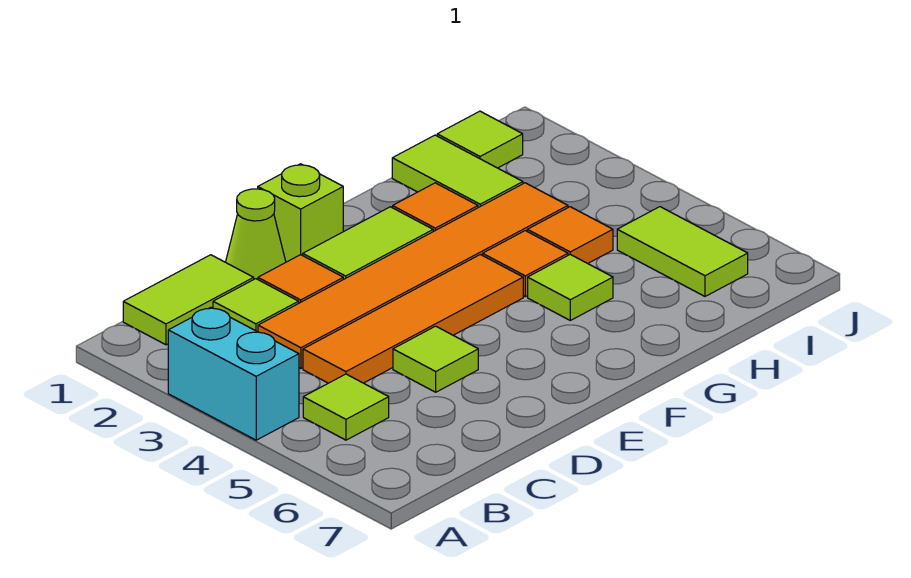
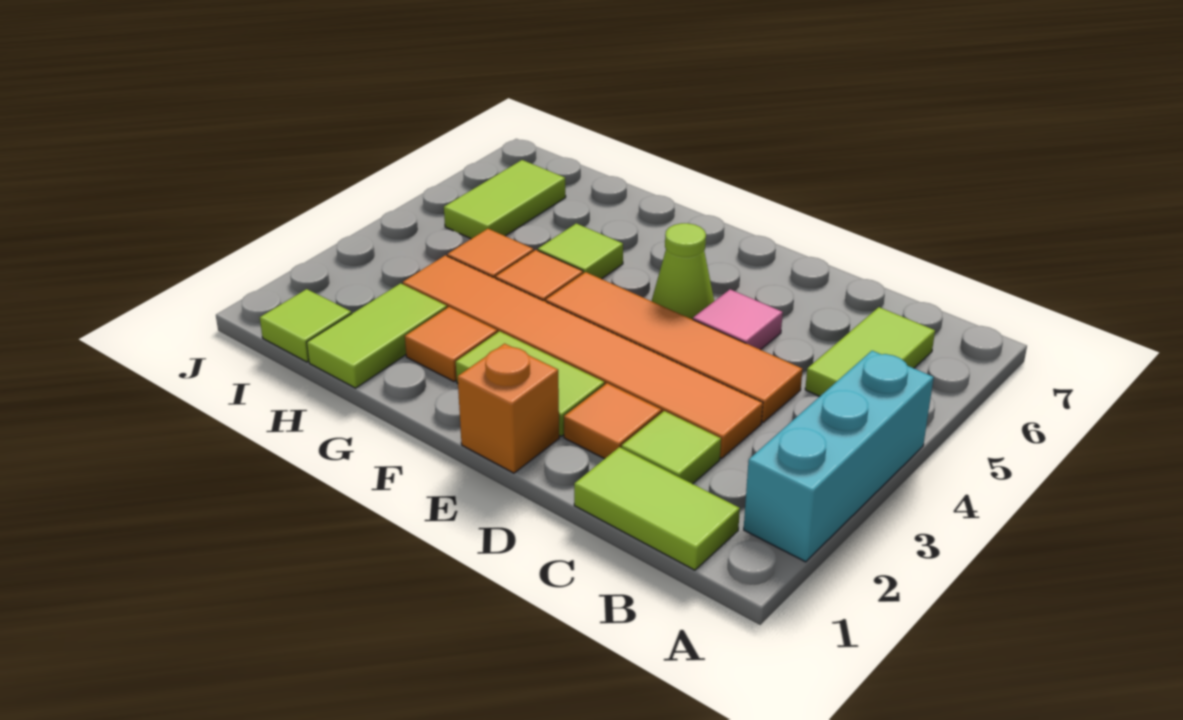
cyan brick A3:A4 level 1 -> cyan brick A2:A4 level 1
lime tile B5 level 1 -> lime tile B5:B6 level 1
lime cone D1 level 1 -> lime cone E5 level 1
lime tile D5 level 1 -> pink tile D5 level 1
lime brick E1 level 1 -> orange brick E1 level 1

